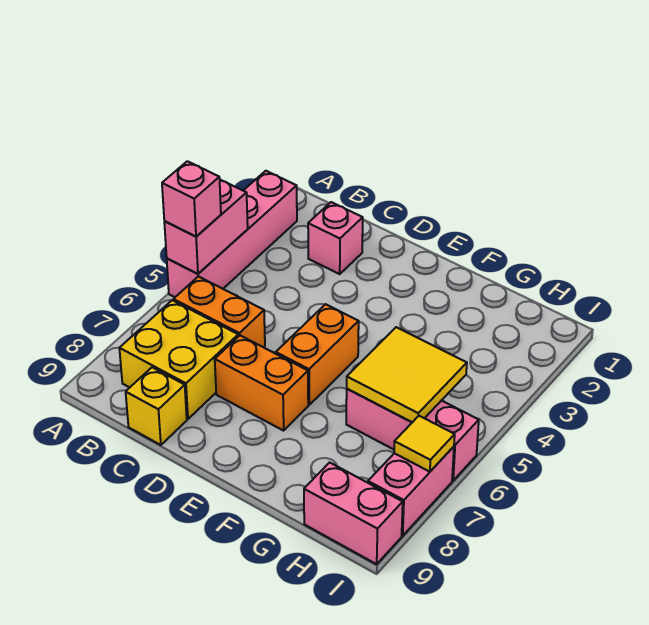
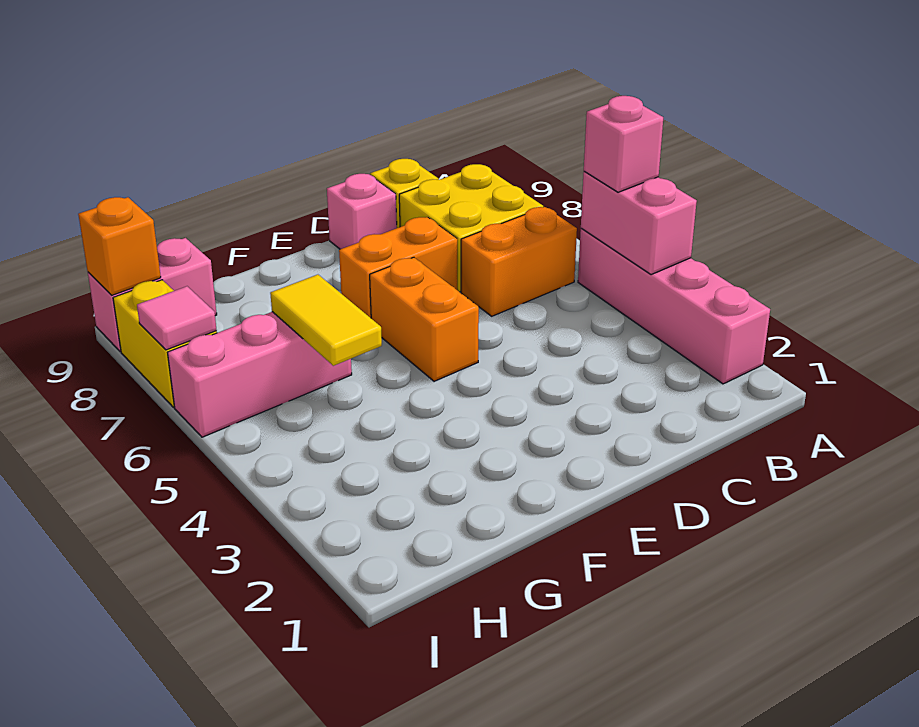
pink brick C2 level 1 -> pink brick D9 level 1
yellow tile G5:H6 level 2 -> yellow tile G5:G6 level 2
pink brick I7:I8 level 1 -> yellow brick I7:I8 level 1
yellow tile I7 level 2 -> pink tile I7 level 2
none -> orange brick I9 level 2

